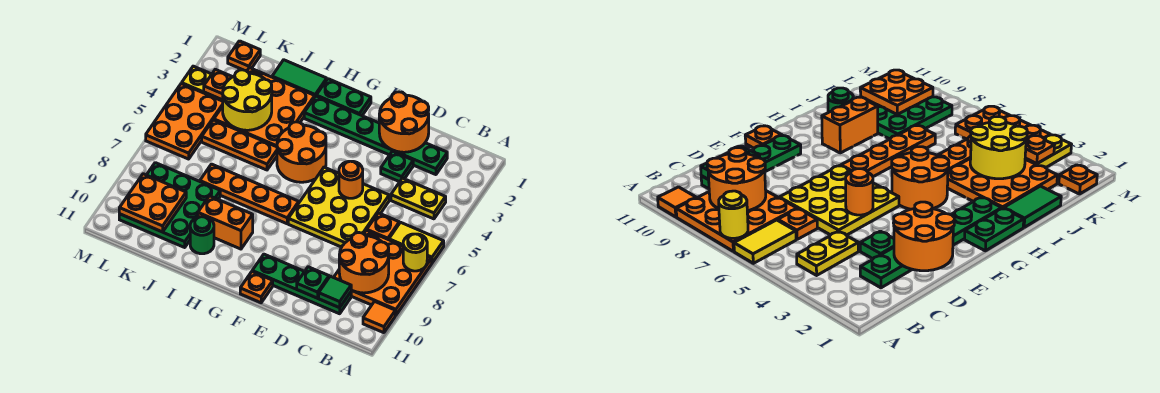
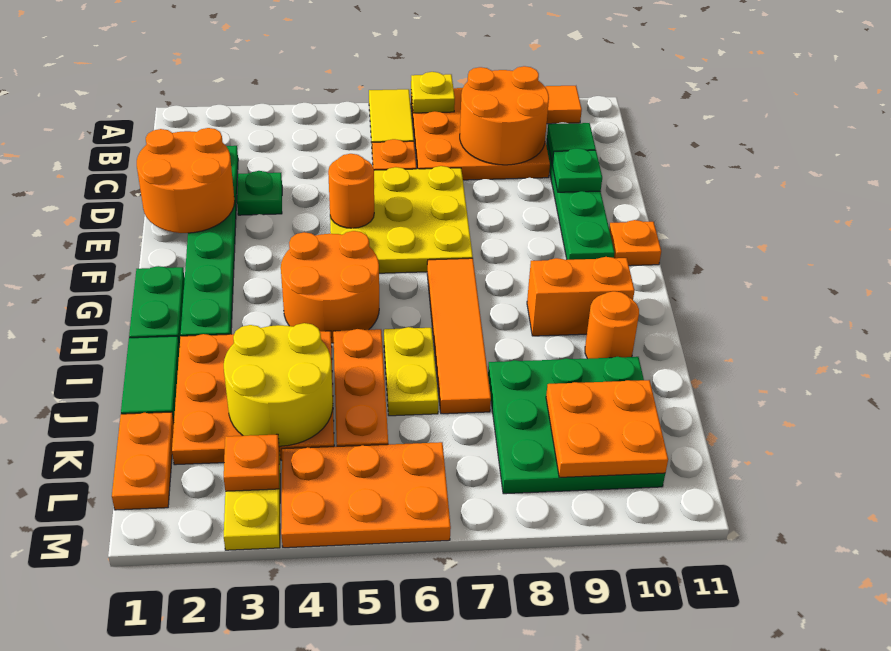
yellow round brick A7 level 2 -> yellow plate A7 level 2
yellow plate B4:C4 level 1 -> yellow plate I6:J6 level 1
orange plate G7:J7 level 1 -> orange tile G7:J7 level 1
orange brick H9:I9 level 1 -> orange brick H9:H10 level 1
green round brick I10 level 1 -> orange round brick I10 level 1
orange plate L1 level 1 -> orange plate K1:L1 level 1

